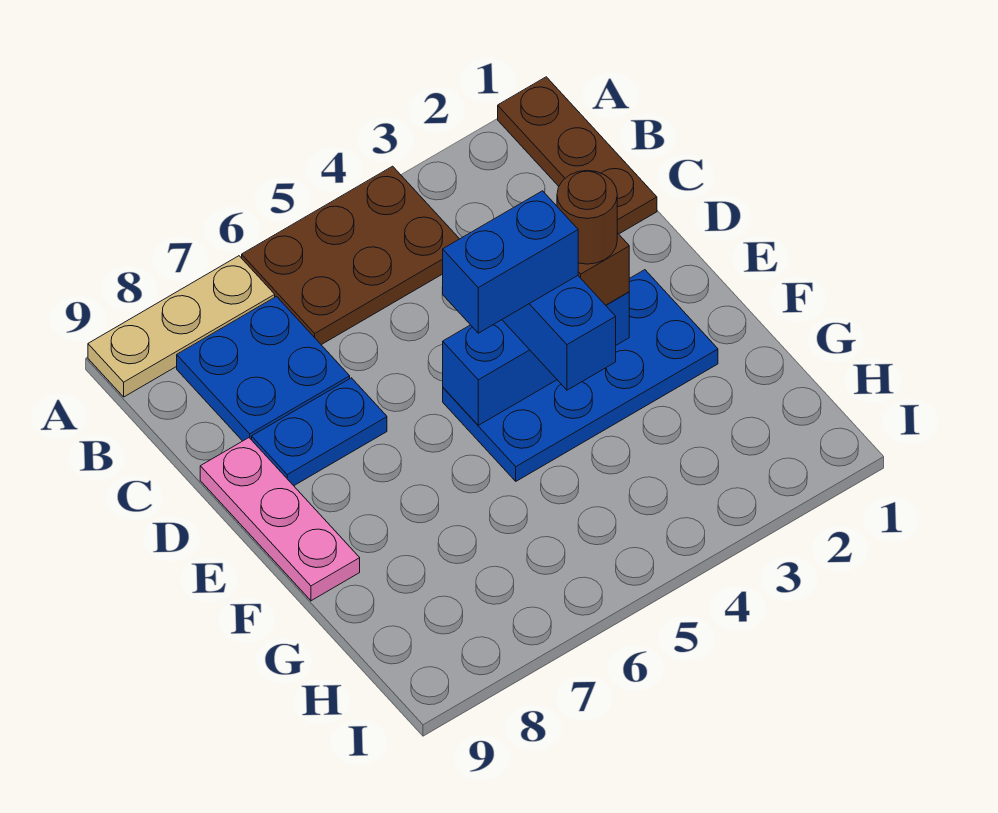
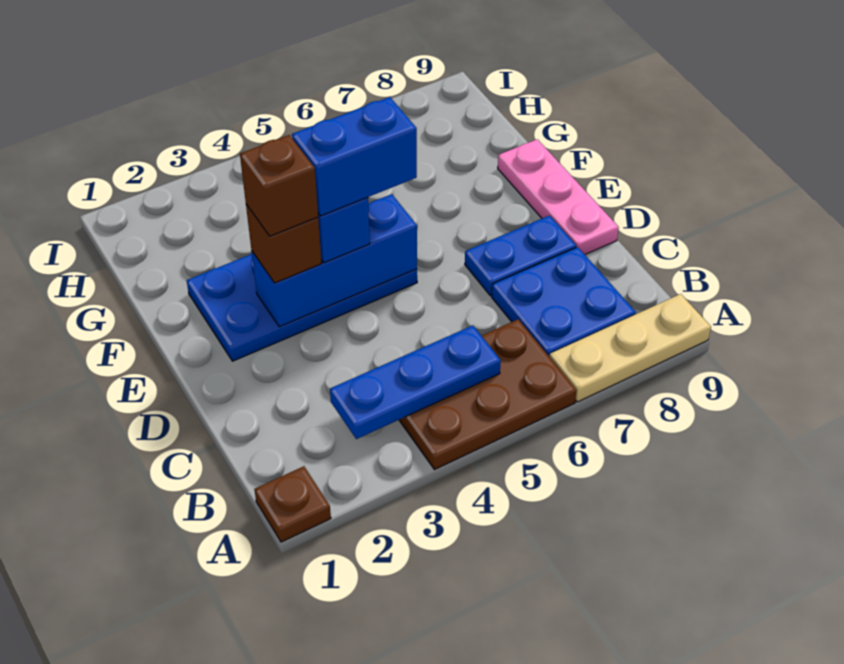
brown plate A1:C1 level 1 -> brown plate A1 level 1
none -> blue plate B3:B5 level 2
brown round brick E3 level 4 -> brown brick E3 level 4

